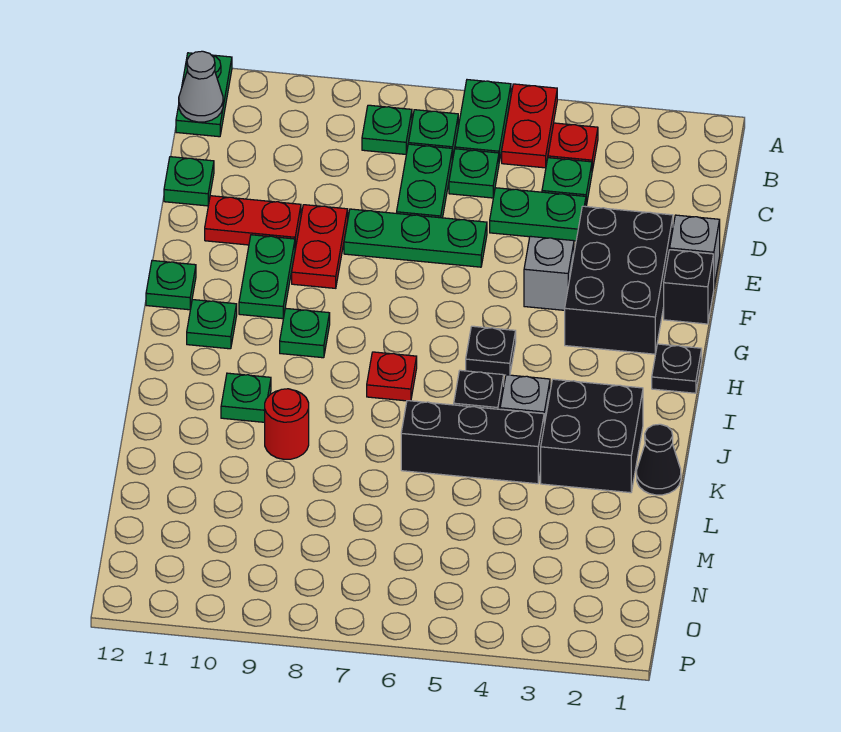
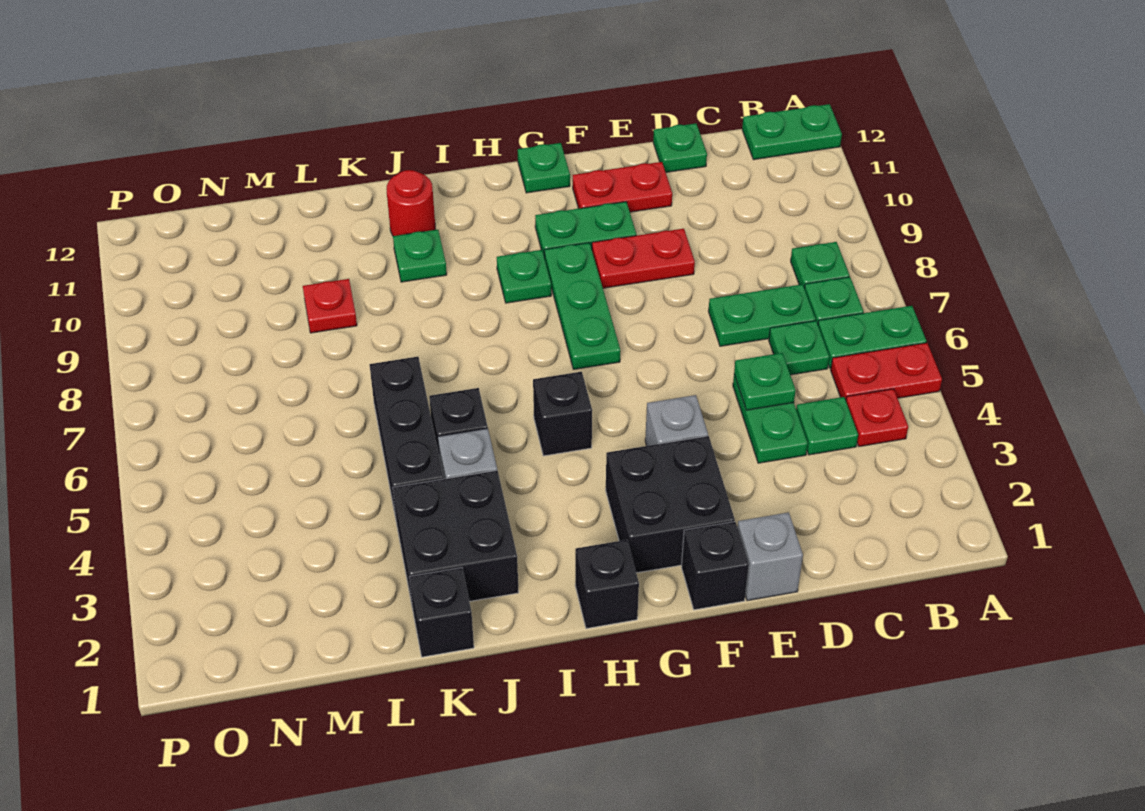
grey cone B12 level 2 -> none
black brick E2:G3 level 1 -> black brick F2:G3 level 1
green plate E6:E8 level 1 -> green plate G7:G9 level 1
red plate E10:E11 level 1 -> red plate E11:F11 level 1
black plate H1 level 1 -> black brick H1 level 1
black plate H5 level 1 -> black brick H5 level 1
green plate H11 level 1 -> green plate D5 level 2
red plate I7 level 1 -> red plate L9 level 1
black cone K1 level 1 -> black brick K1 level 1
red round brick K9 level 1 -> red round brick J11 level 1

